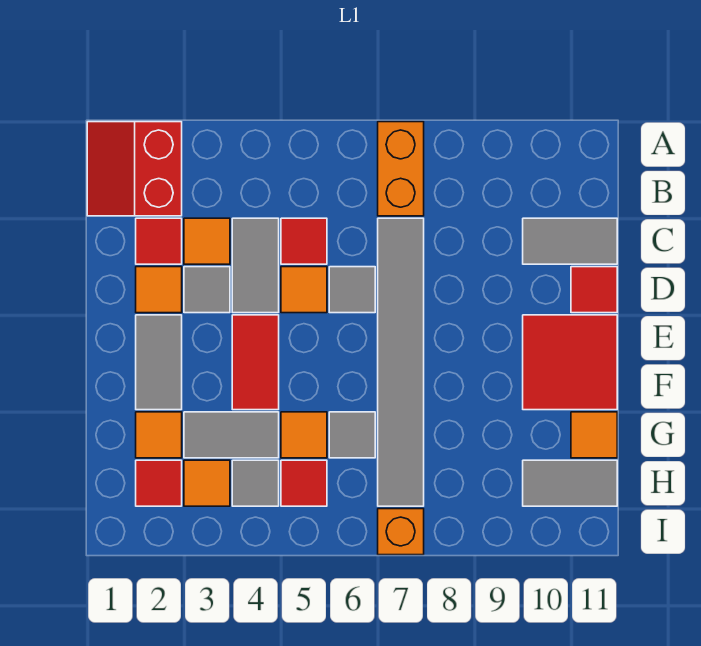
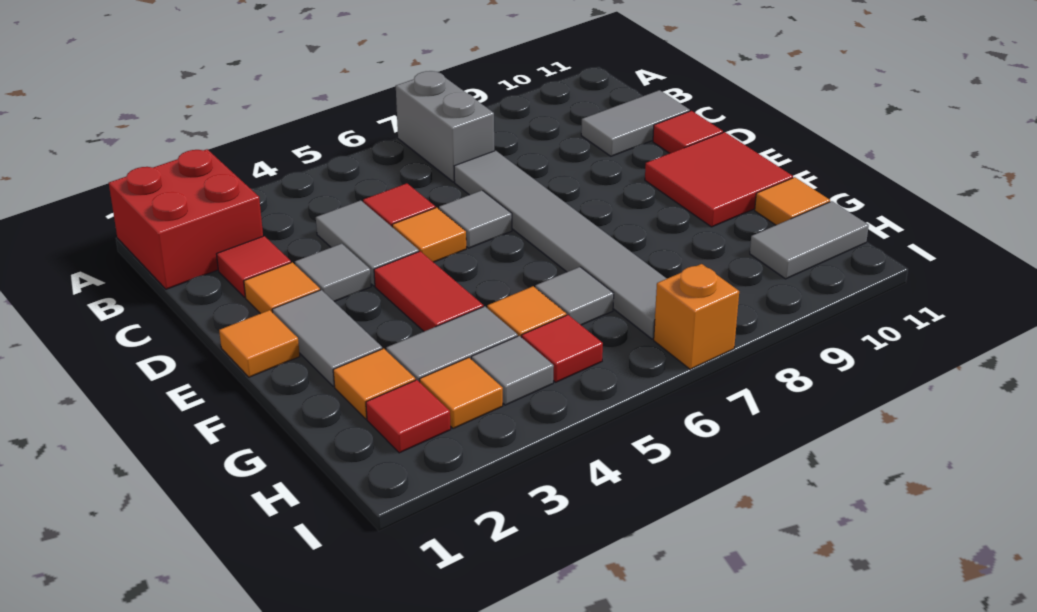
red slope A1:B2 level 1 top 2 -> red brick A1:B2 level 1
orange brick A7:B7 level 1 -> grey brick A7:B7 level 1
orange tile C3 level 1 -> orange tile E1 level 1

